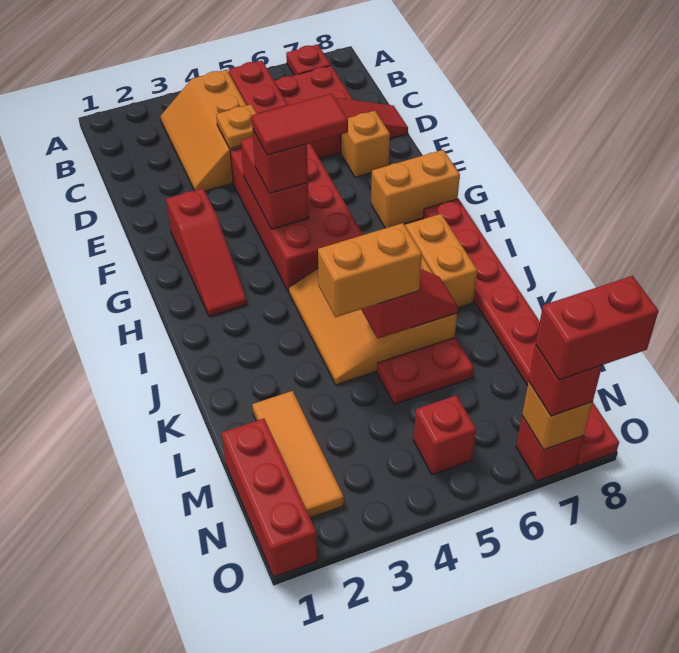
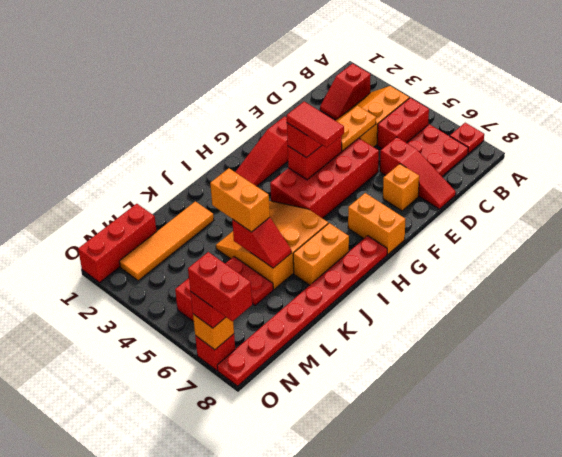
none -> red slope B2:C2 level 1 top B
orange plate D4 level 2 -> orange plate D4:E4 level 2
orange tile L2:N2 level 1 -> orange tile K2:N2 level 1

